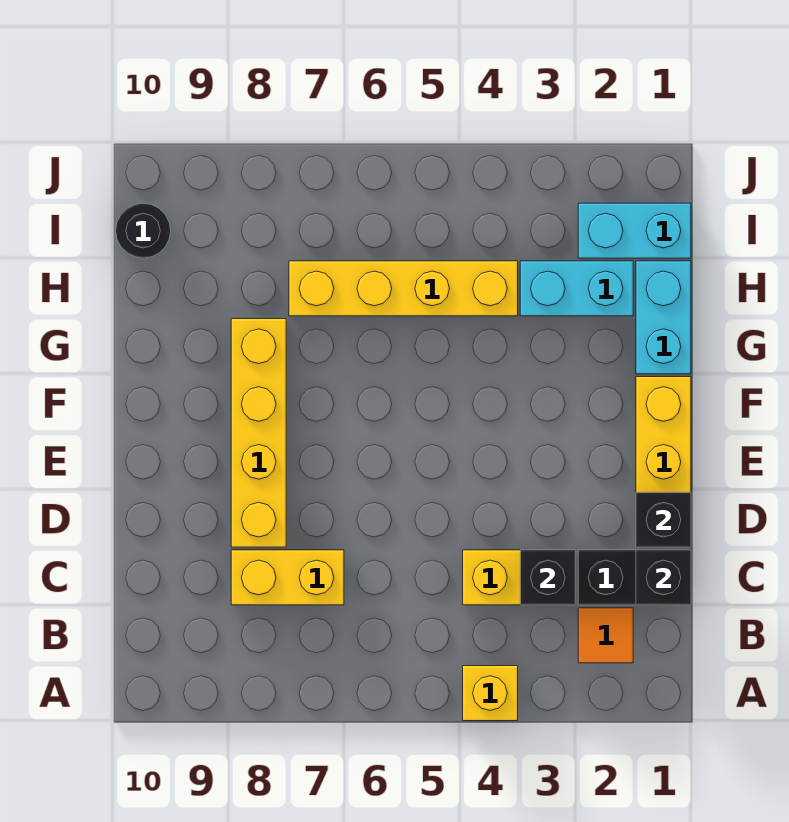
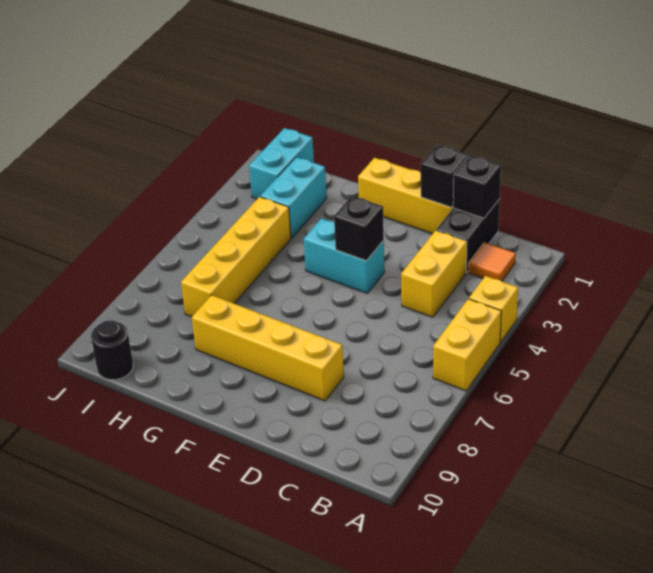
black brick C3 level 2 -> black brick E4 level 2
yellow brick C7:C8 level 1 -> yellow brick A5:A6 level 1
cyan brick G1:H1 level 1 -> cyan brick E4:F4 level 1

